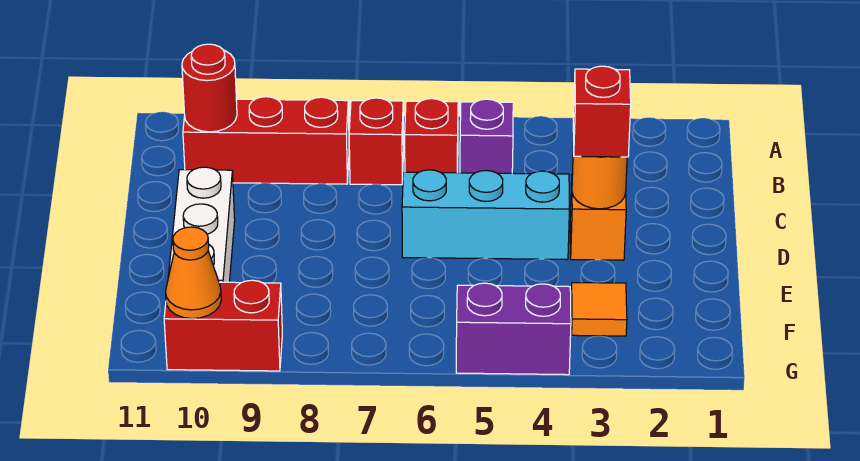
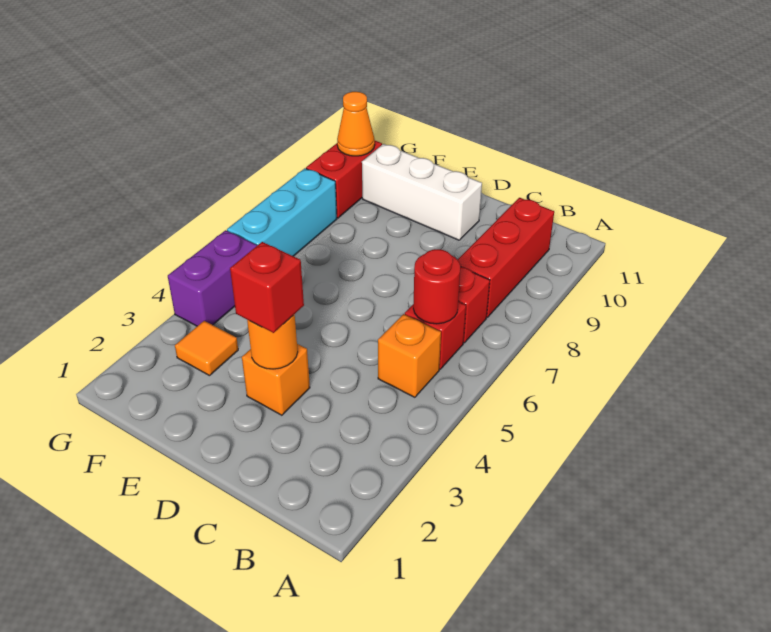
purple brick B5 level 1 -> orange brick B5 level 1
red round brick B10 level 2 -> red round brick B6 level 2
cyan brick D4:D6 level 1 -> cyan brick G6:G8 level 1

